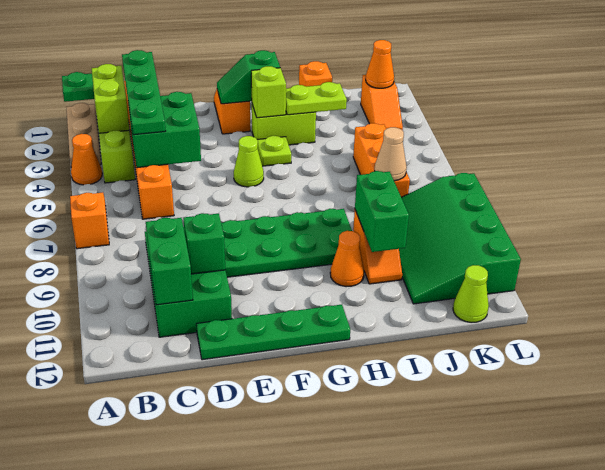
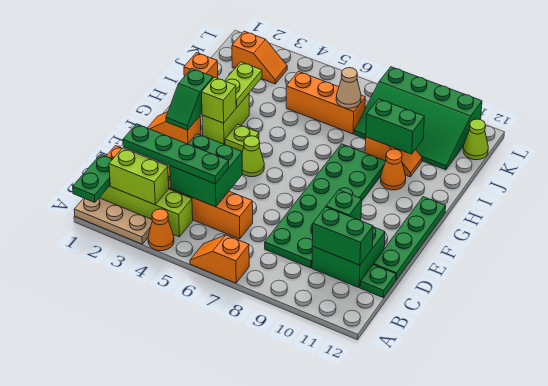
none -> green plate C12 level 1
orange cone K2 level 2 -> none

